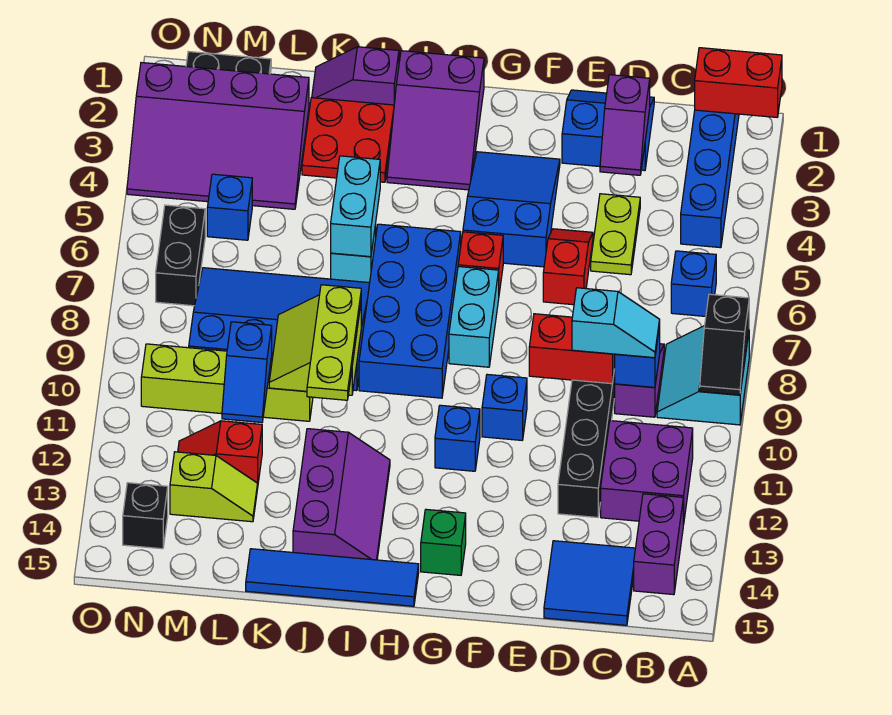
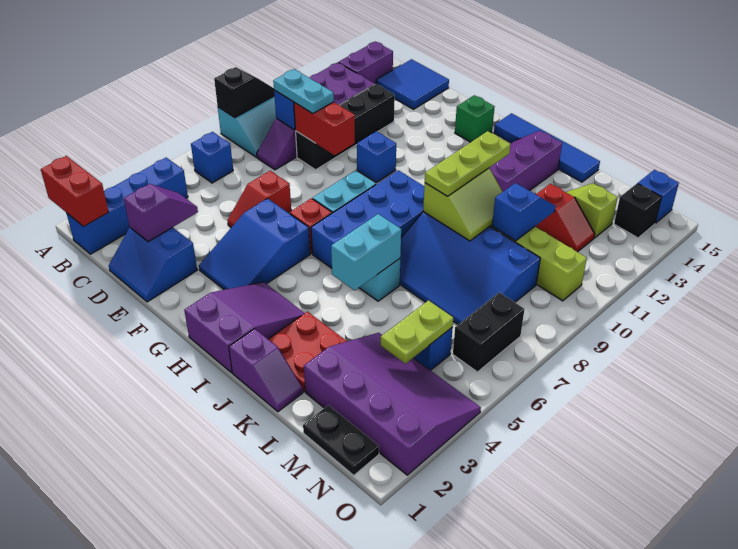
cyan slope C9:D9 level 3 top D -> cyan plate C9:D9 level 3
lime plate D4:D5 level 1 -> lime plate M4:M5 level 2
blue brick G11 level 1 -> blue brick N15 level 1

